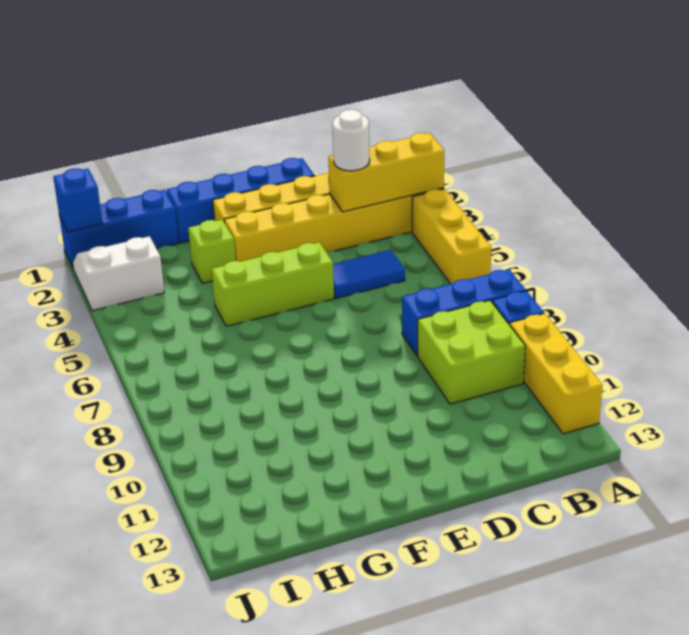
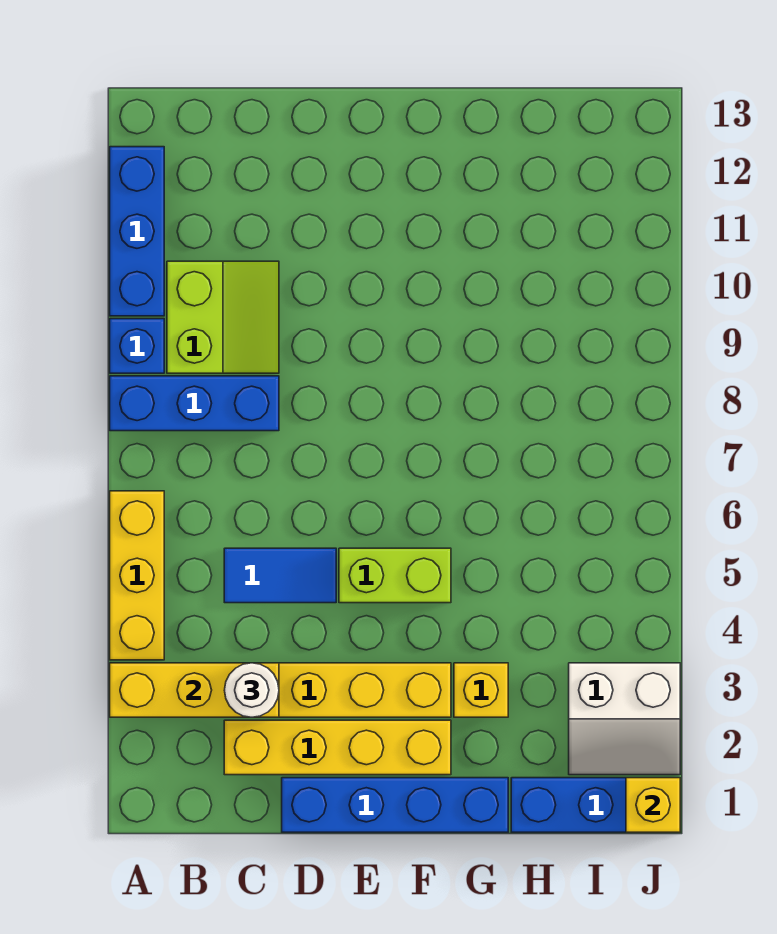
yellow brick A10:A12 level 1 -> blue brick A10:A12 level 1
lime brick B9:C10 level 1 -> lime slope B9:C10 level 1 top B
lime brick E5:G5 level 1 -> lime brick E5:F5 level 1
lime brick G3 level 1 -> yellow brick G3 level 1
blue brick J1 level 2 -> yellow brick J1 level 2

